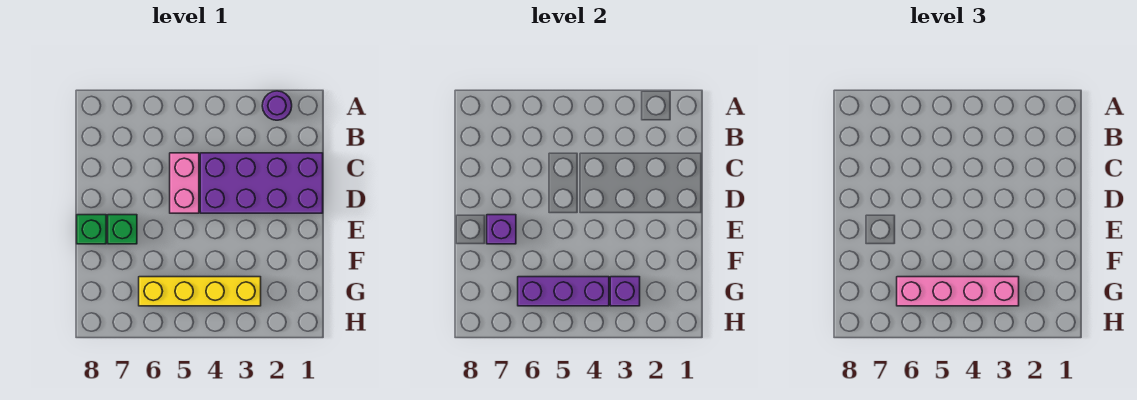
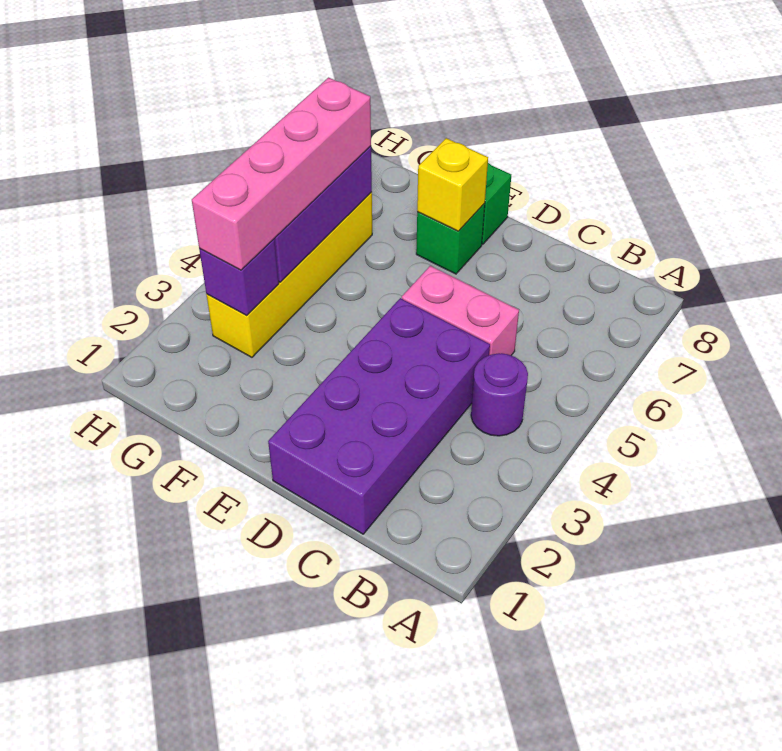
purple round brick A2 level 1 -> purple round brick B4 level 1
purple brick E7 level 2 -> yellow brick E7 level 2

